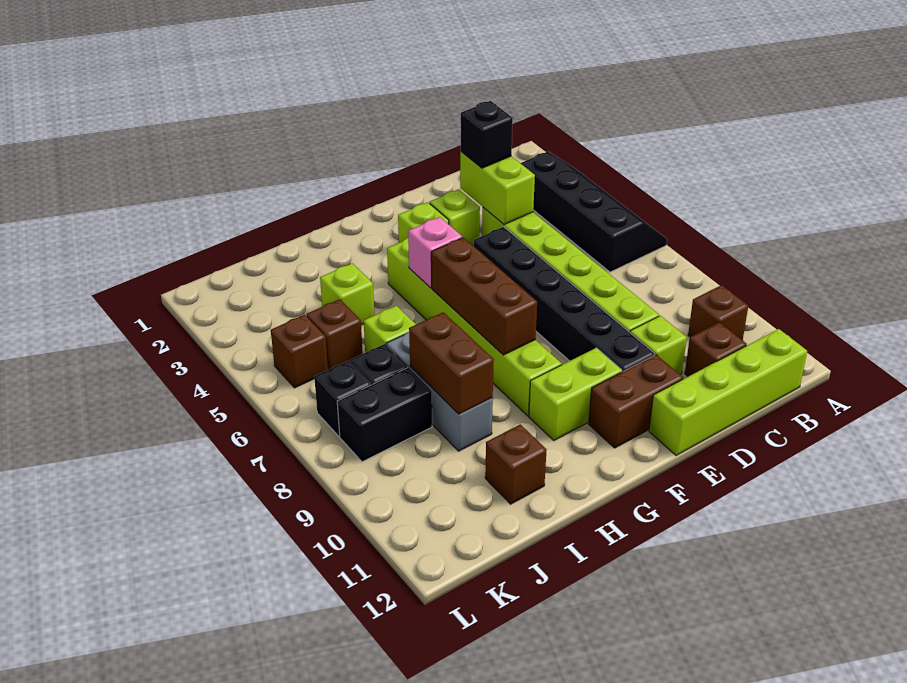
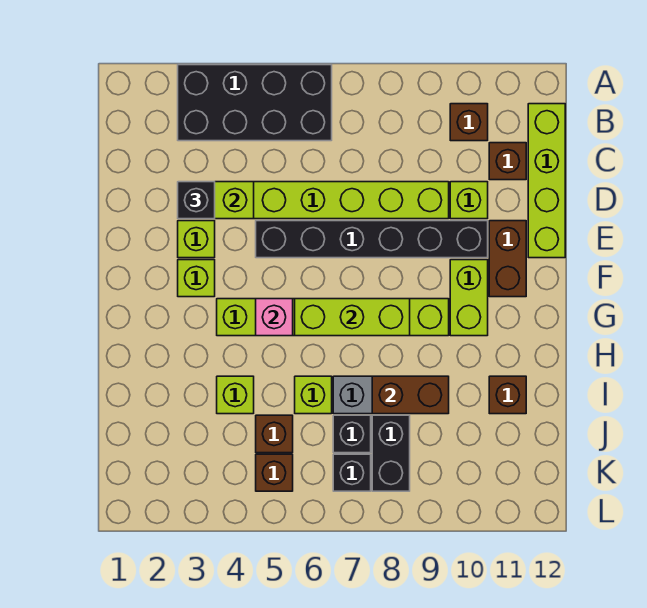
black slope A3:B6 level 1 top B -> black brick A3:B6 level 1
brown brick G6:G8 level 2 -> lime brick G6:G8 level 2

